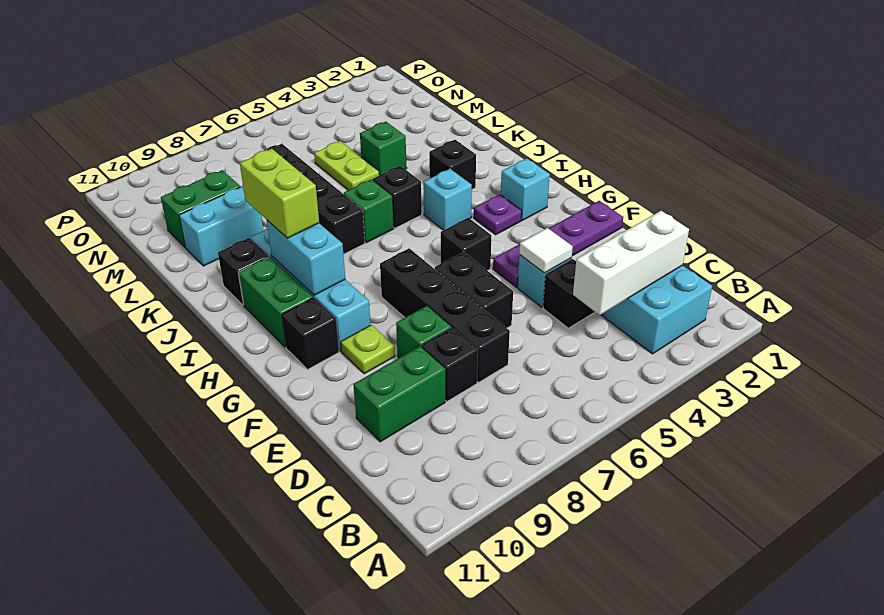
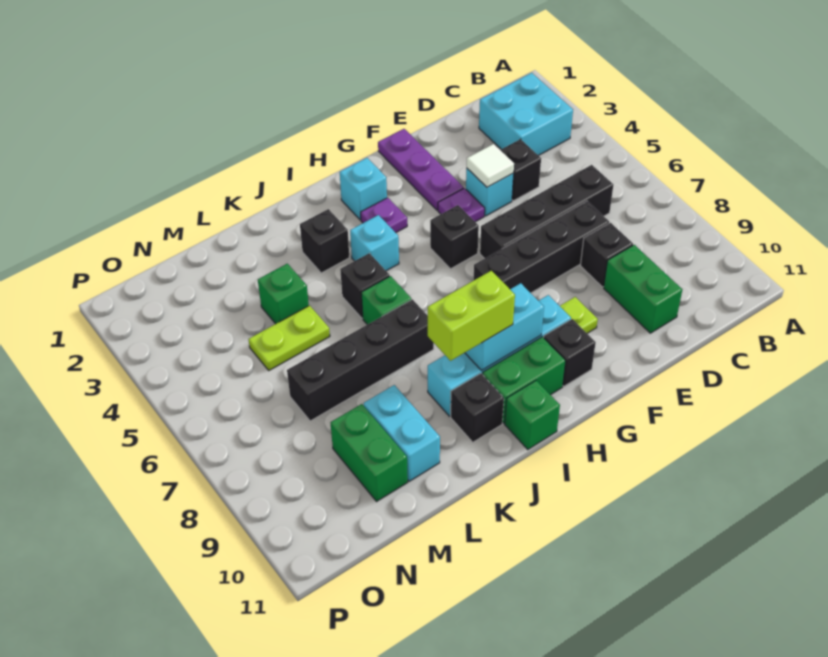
white brick C2:C4 level 2 -> none
black brick E6:F6 level 1 -> black brick C6:F6 level 1
green brick E8 level 1 -> green brick I11 level 1

